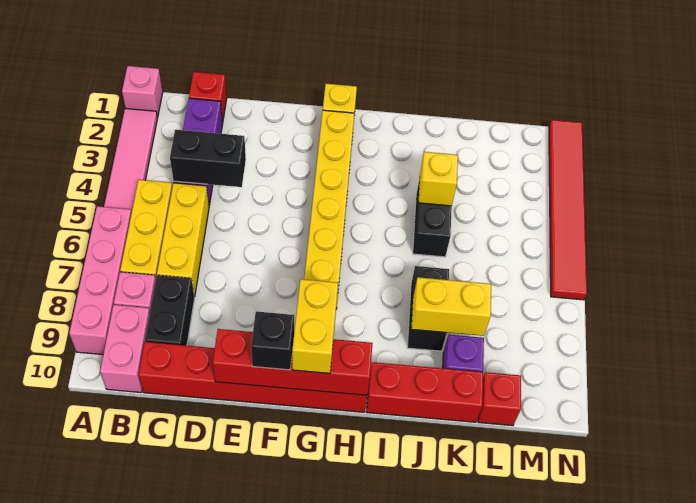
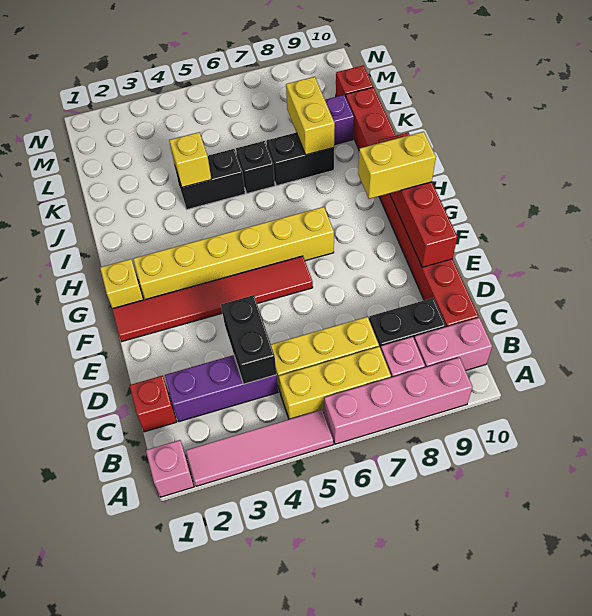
black brick F10 level 3 -> black brick J6 level 1
red tile N1:N6 level 1 -> red tile F1:F6 level 1

